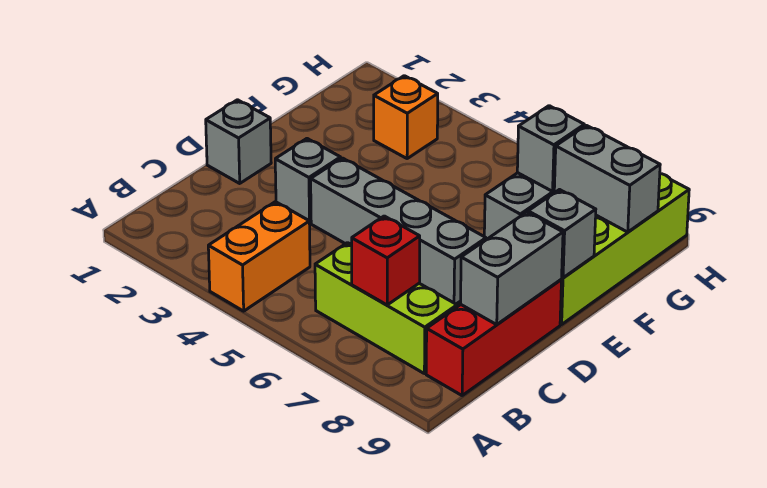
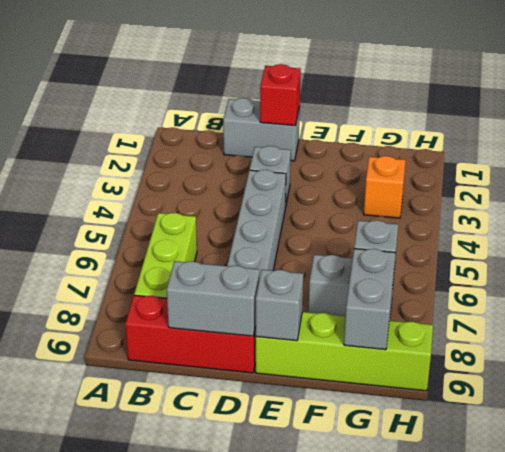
orange brick A4:B4 level 1 -> none
red brick B7 level 2 -> red brick D1 level 2
grey brick D1 level 1 -> grey brick C1:D1 level 1

